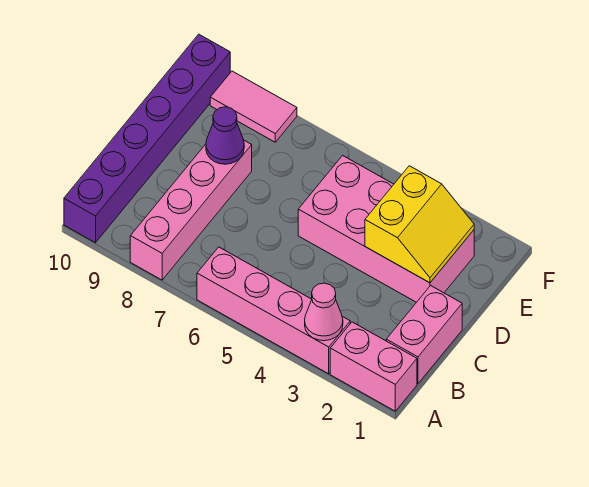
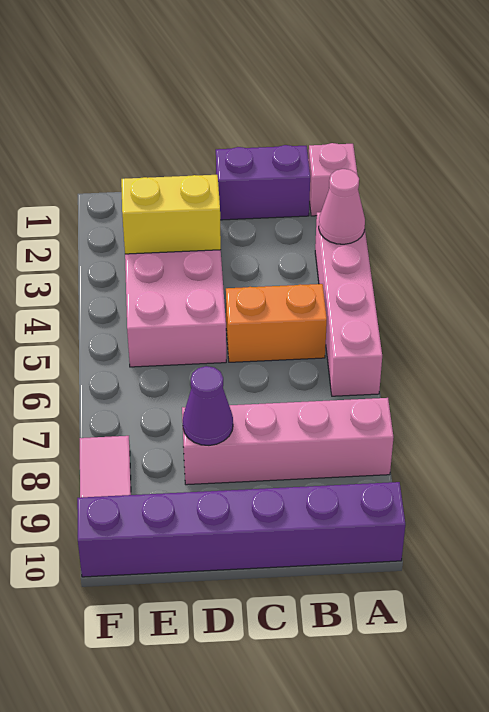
pink brick A1:A2 level 1 -> pink brick A1 level 1
pink brick B1:C1 level 1 -> purple brick B1:C1 level 1
none -> orange brick B5:C5 level 1

